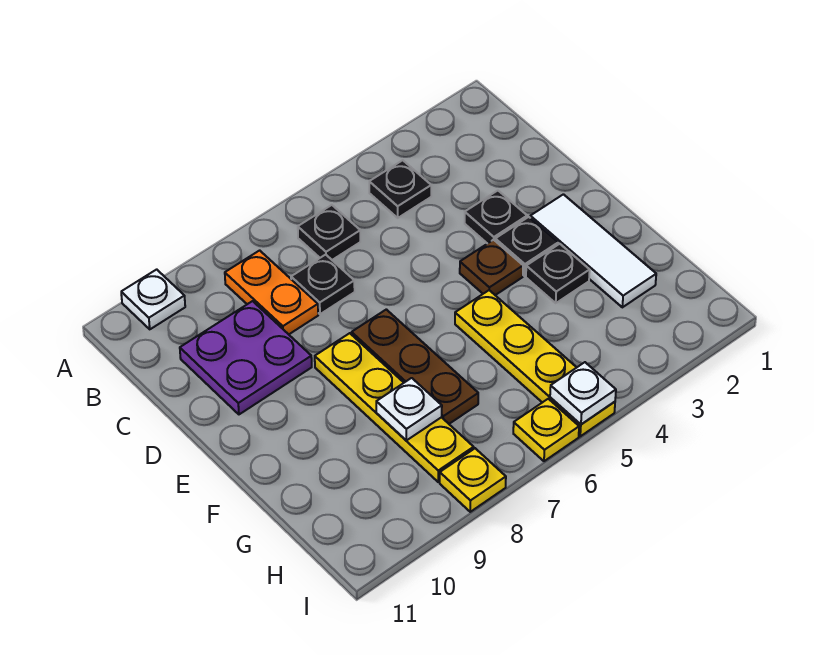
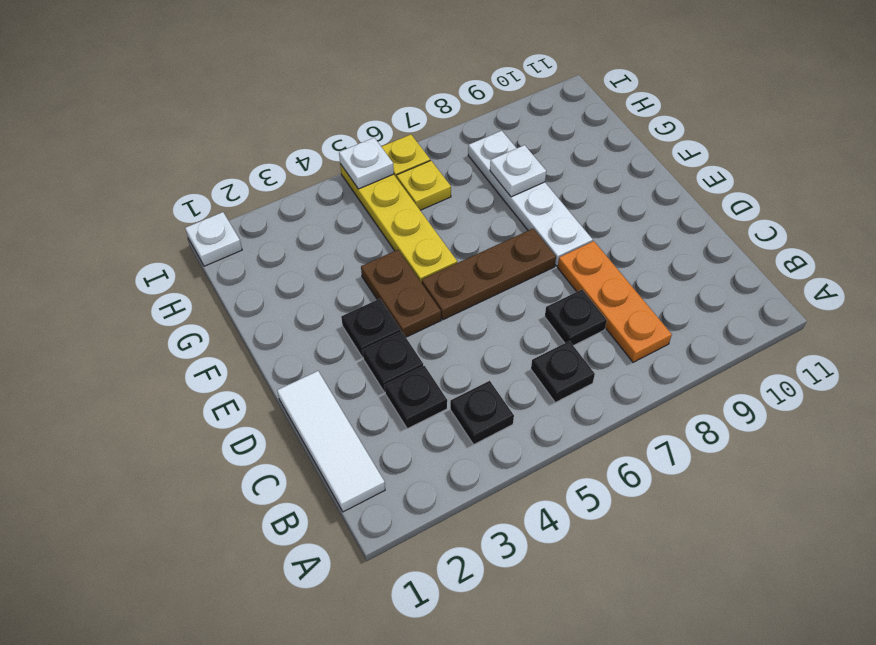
white plate A10 level 1 -> white plate I1 level 1
orange plate B8:C8 level 1 -> orange plate B8:D8 level 1
purple plate C9:D10 level 1 -> none
white tile E2:G2 level 1 -> white tile B1:D1 level 1
brown plate E4 level 1 -> brown plate E4:F4 level 1
brown plate E7:G7 level 1 -> brown plate E5:E7 level 1
yellow plate E8:H8 level 1 -> white plate E8:H8 level 1
black plate F3 level 1 -> black plate C3 level 1
yellow plate I8 level 1 -> yellow plate H6 level 1

